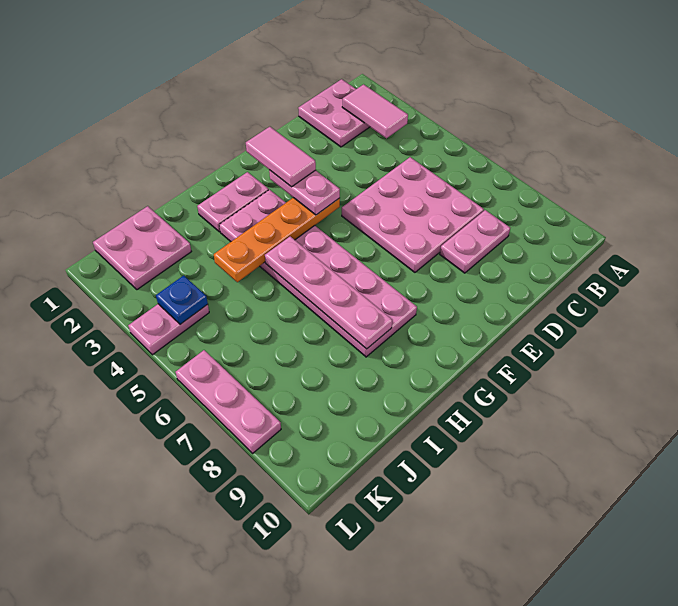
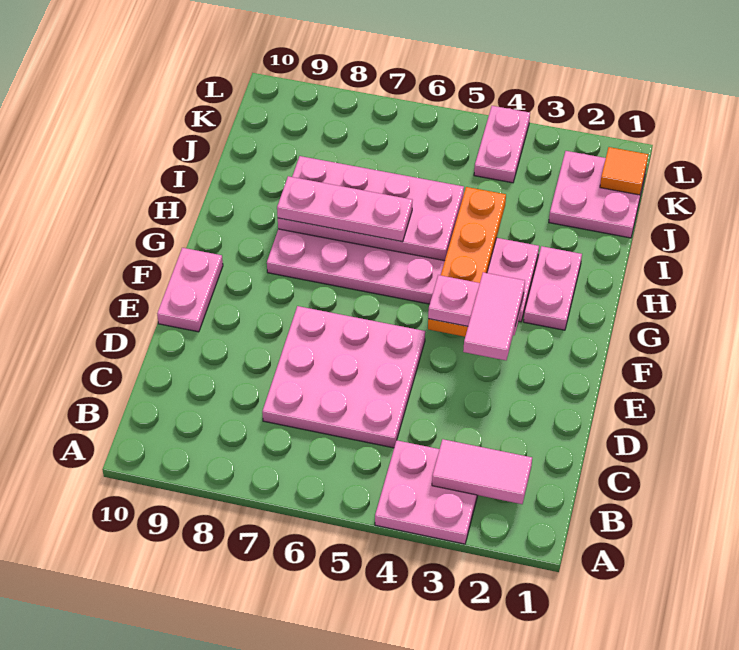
pink plate B1:C2 level 1 -> pink plate A3:B4 level 1
pink plate C8:D8 level 1 -> pink plate E10:F10 level 1
pink tile F2:F3 level 4 -> pink tile E3:F3 level 4
pink plate H5:H8 level 2 -> pink plate H5:I8 level 2
none -> orange tile K1 level 2
blue plate K4 level 2 -> none
pink plate L6:L8 level 1 -> pink plate H6:H8 level 3

